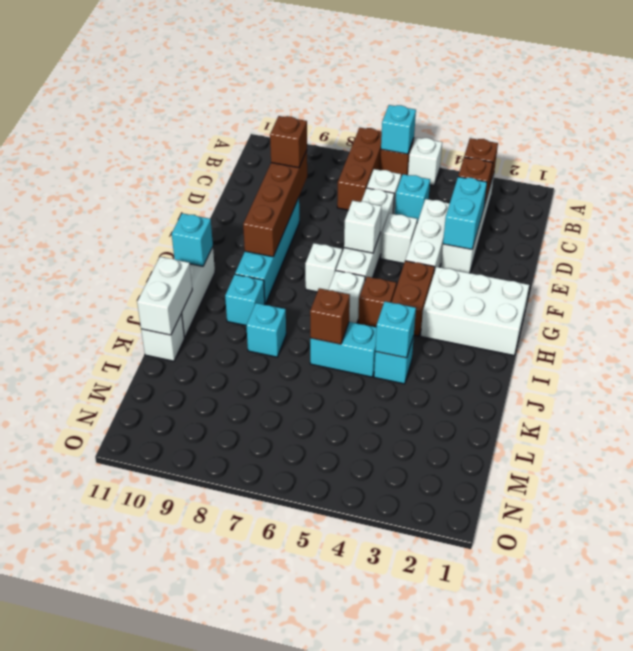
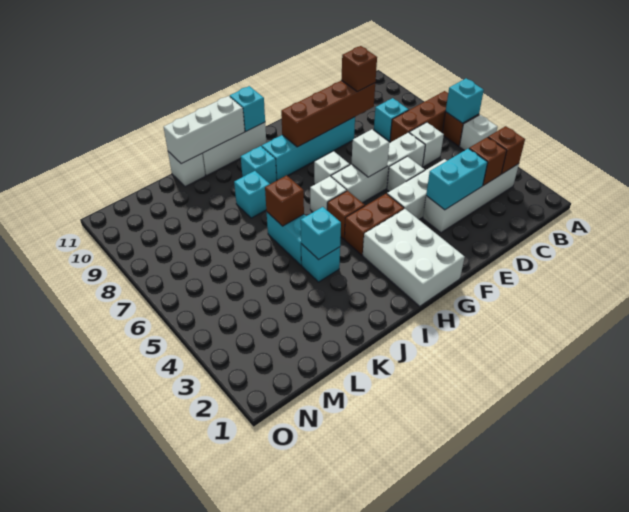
cyan brick C5 level 1 -> cyan brick C8 level 1
white brick J11:K11 level 2 -> white brick I11:K11 level 2

